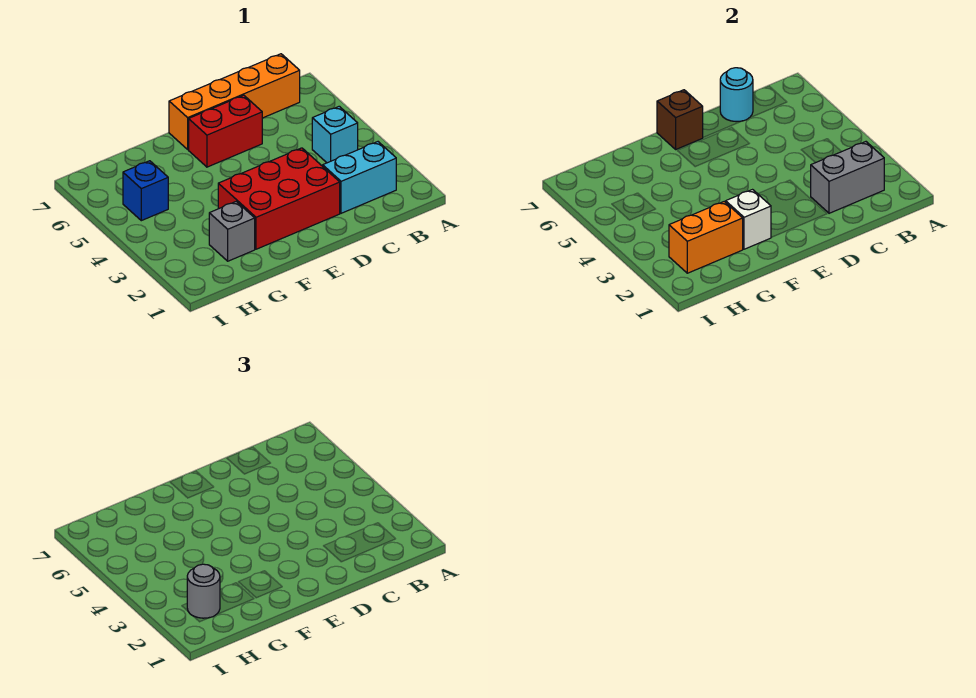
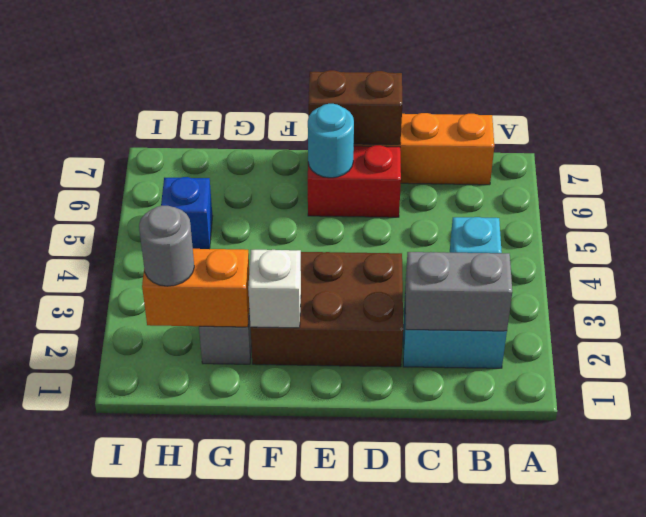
cyan round brick C7 level 2 -> cyan round brick E6 level 2
red brick D2:F3 level 1 -> brown brick D2:F3 level 1
brown brick E7 level 2 -> brown brick D7:E7 level 2

